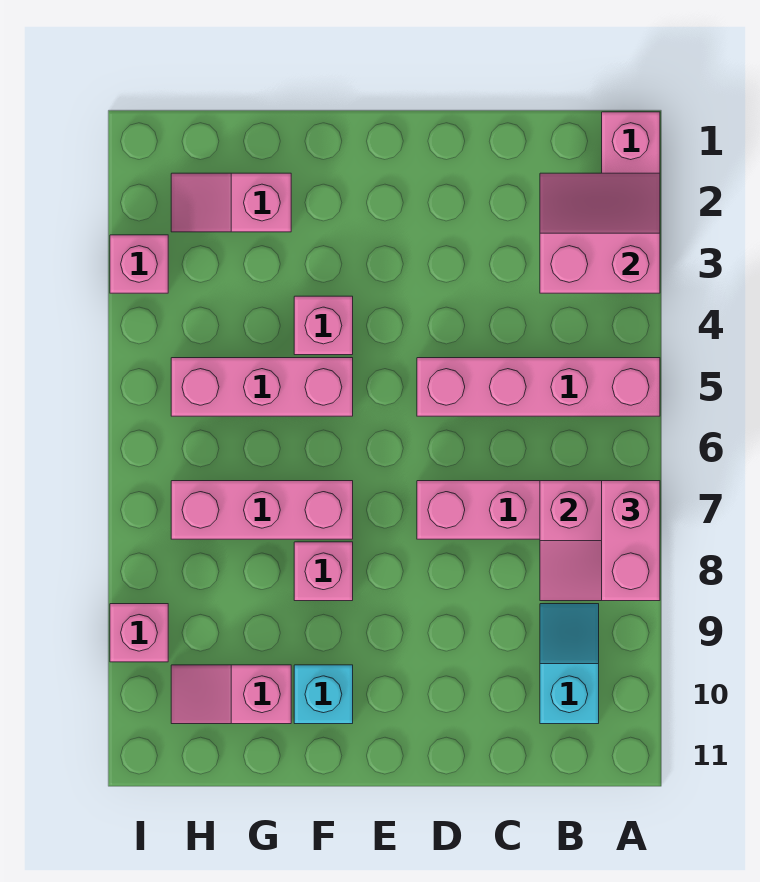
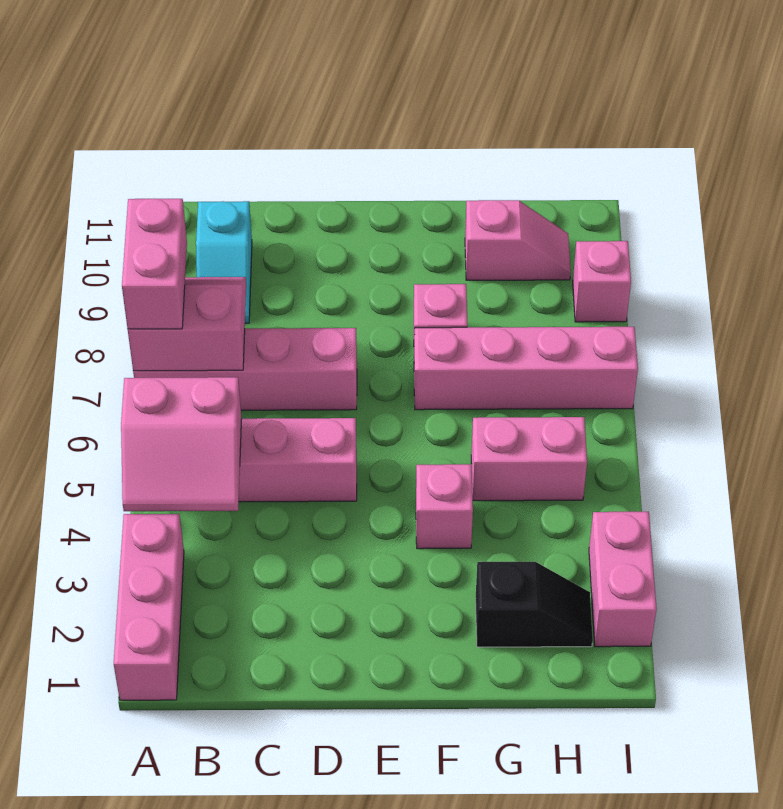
pink slope A2:B3 level 2 top 3 -> pink slope A4:B5 level 2 top 5
pink brick F5:H5 level 1 -> pink brick G5:H5 level 1
pink brick F7:H7 level 1 -> pink brick F7:I7 level 1
cyan brick F10 level 1 -> none
pink slope G2:H2 level 1 top G -> black slope G2:H2 level 1 top G
pink brick I3 level 1 -> pink brick I2:I3 level 1

